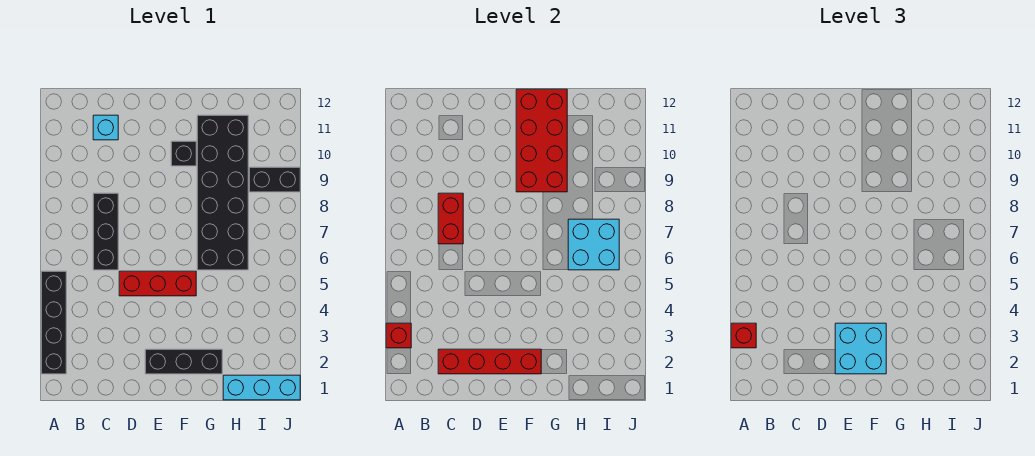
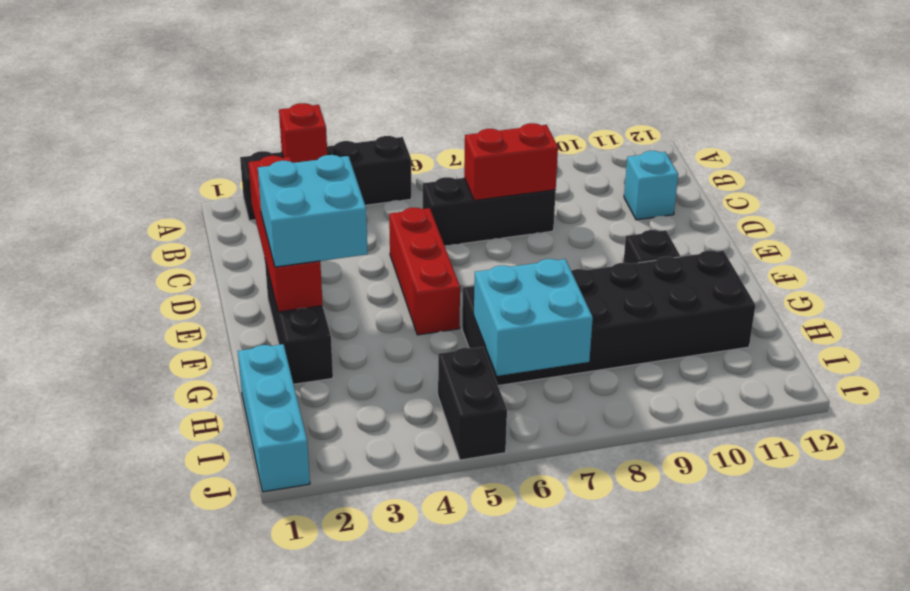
red brick A3 level 3 -> none
red brick F9:G12 level 2 -> none
black brick I9:J9 level 1 -> black brick I5:J5 level 1

